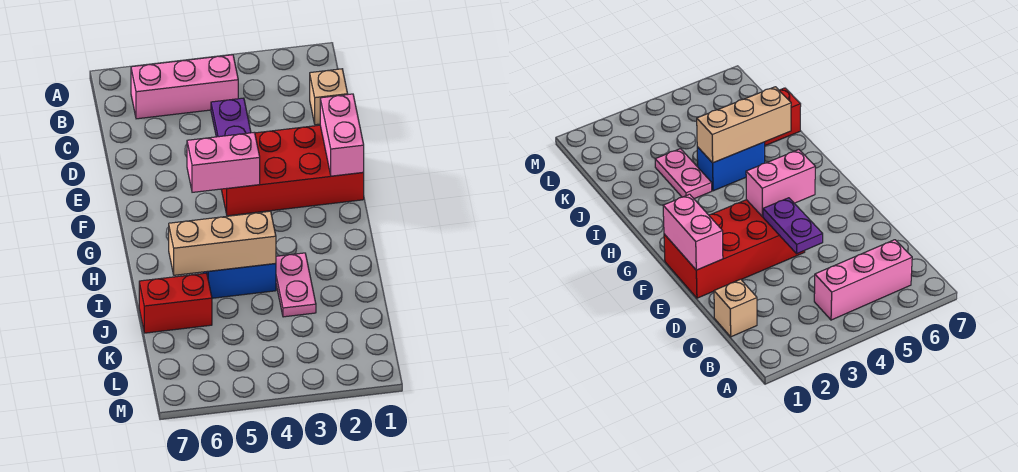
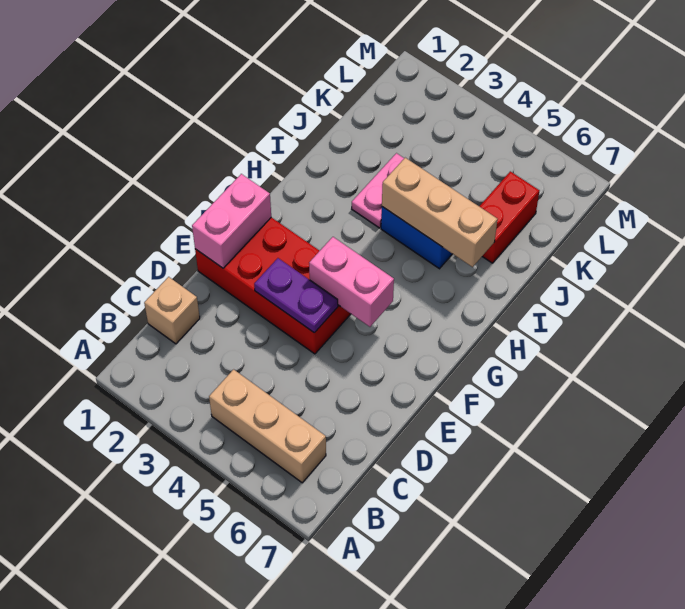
pink brick B4:B6 level 1 -> tan brick B4:B6 level 1
purple plate D4:E4 level 2 -> purple plate E3:E4 level 2
red brick J6:J7 level 1 -> red brick J6:K6 level 1

